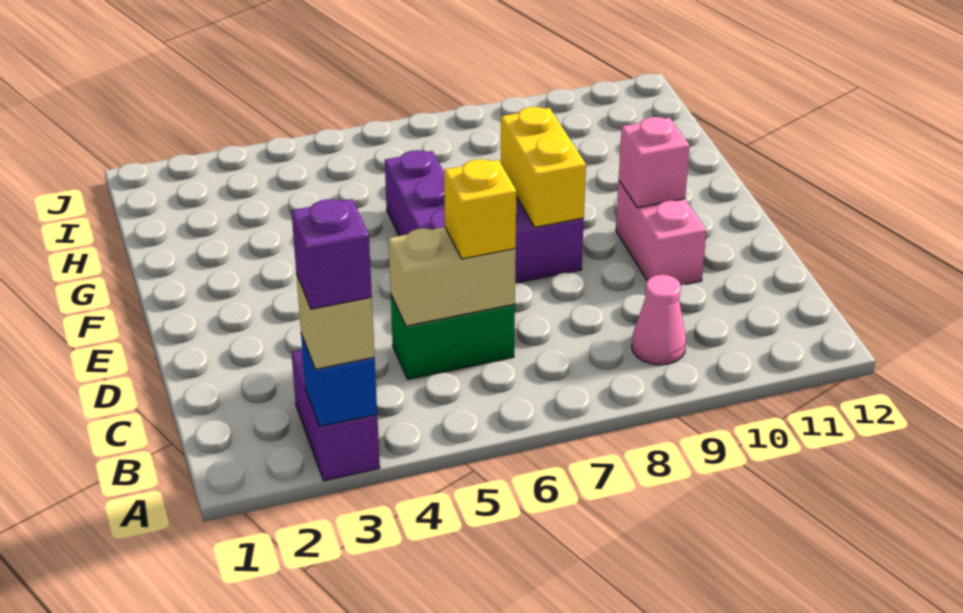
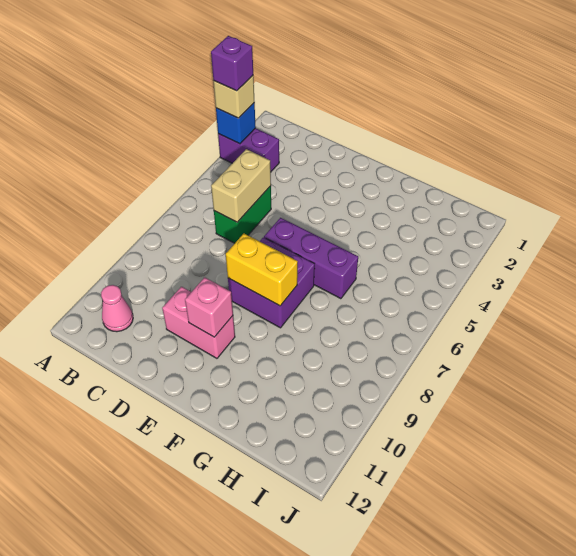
pink cone B9 level 1 -> pink cone B11 level 1
yellow brick C6 level 3 -> none

